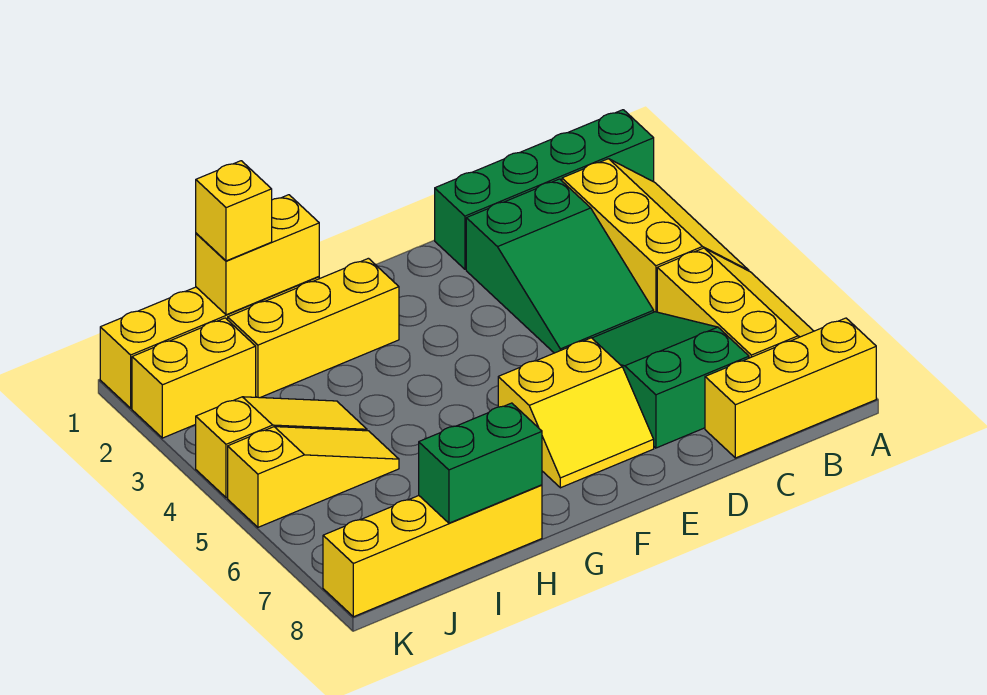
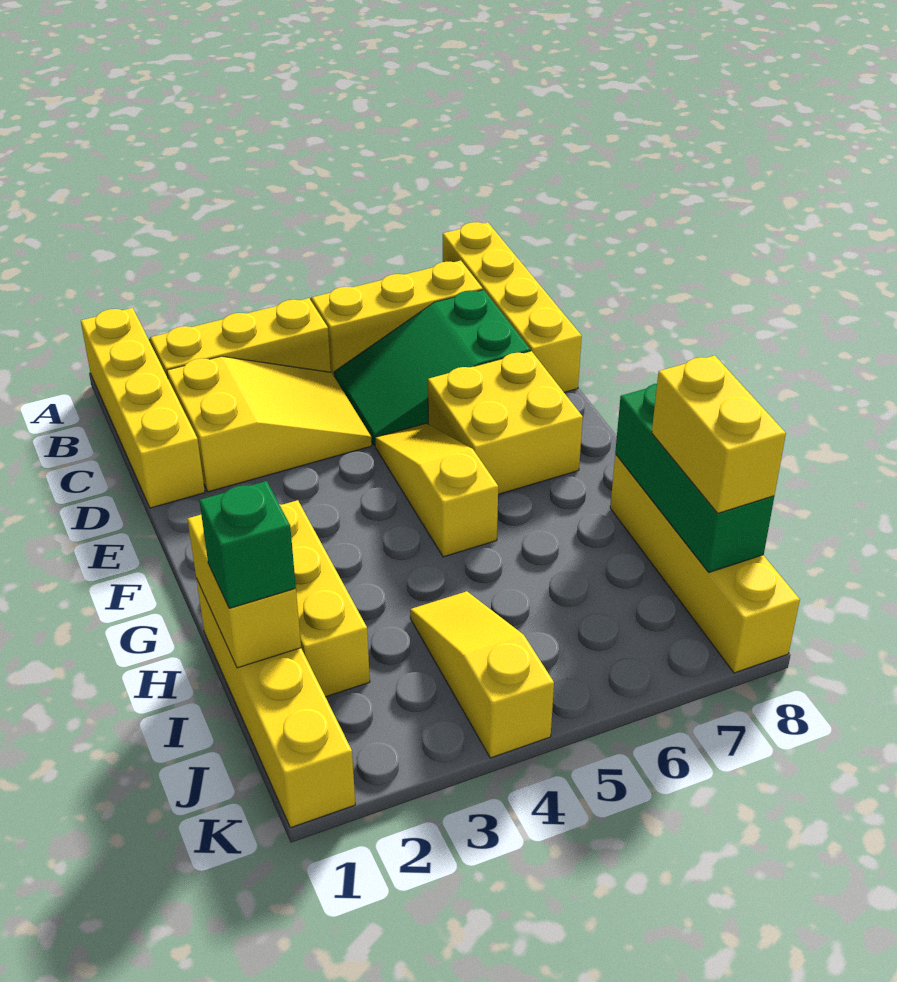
green brick A1:D1 level 1 -> yellow brick A1:D1 level 1
yellow brick A8:C8 level 1 -> yellow brick A8:D8 level 1
green slope C2:D4 level 1 top 2 -> yellow slope C2:D4 level 1 top 2
yellow slope E6:F7 level 1 top 6 -> yellow brick E6:F7 level 1
green brick H8:I8 level 2 -> green brick H8:J8 level 2
yellow brick I1 level 3 -> green brick I1 level 3
yellow slope I5:K5 level 1 top K -> yellow slope E5:G5 level 1 top G
yellow brick J2:K2 level 1 -> yellow brick I8:J8 level 3

